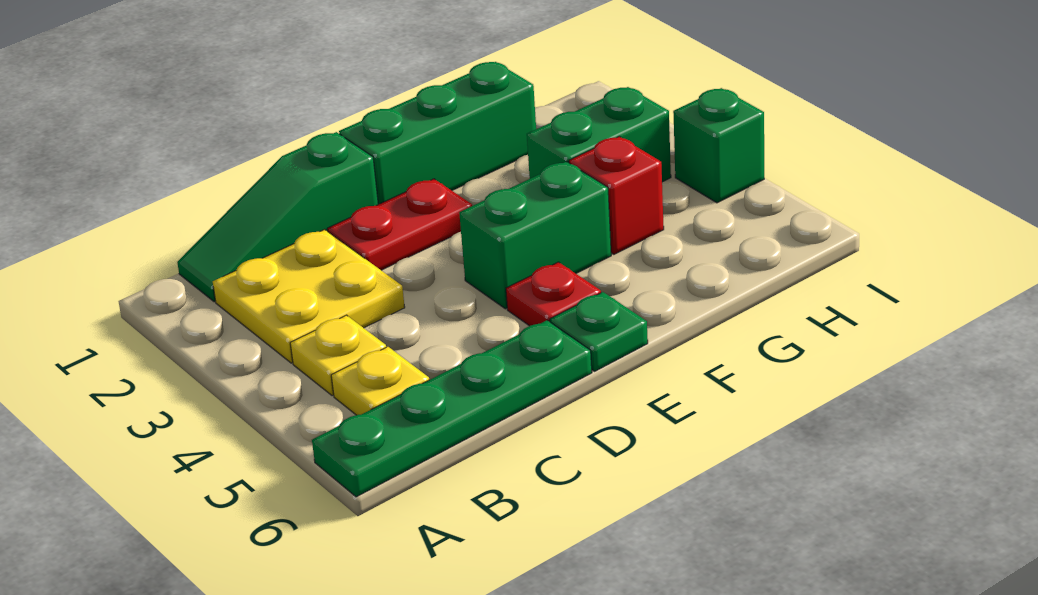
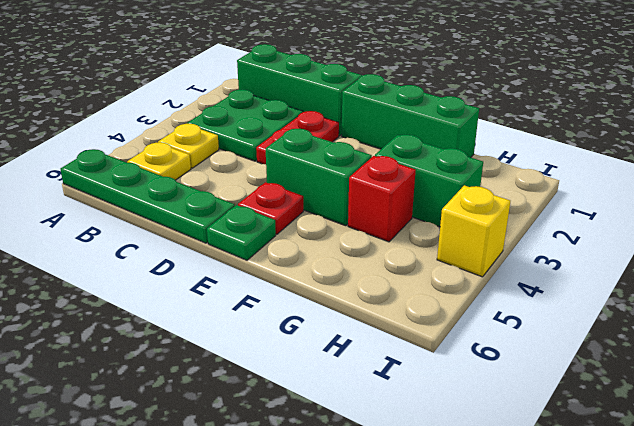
green slope B1:D1 level 1 top D -> green brick B1:D1 level 1
yellow plate B2:C3 level 1 -> green plate B2:C3 level 1
red plate D2:E2 level 1 -> red plate D2:D3 level 1
green brick I4 level 1 -> yellow brick I4 level 1

